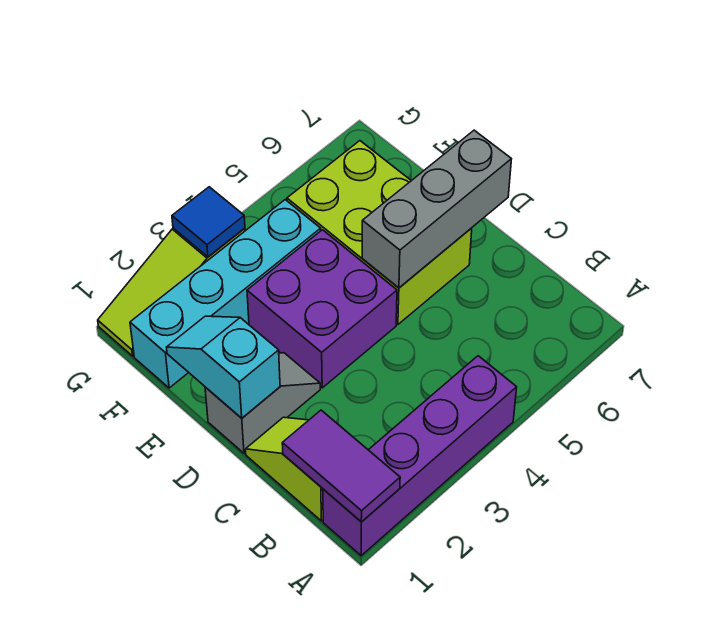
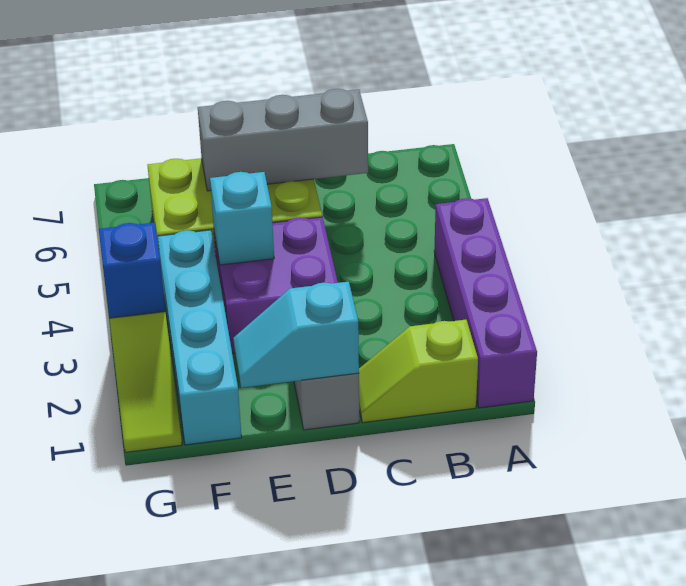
purple tile A1:B1 level 2 -> none
grey brick D5:D7 level 2 -> grey brick C6:E6 level 2
none -> cyan brick E4 level 2
blue tile G3 level 2 -> blue brick G3 level 2

